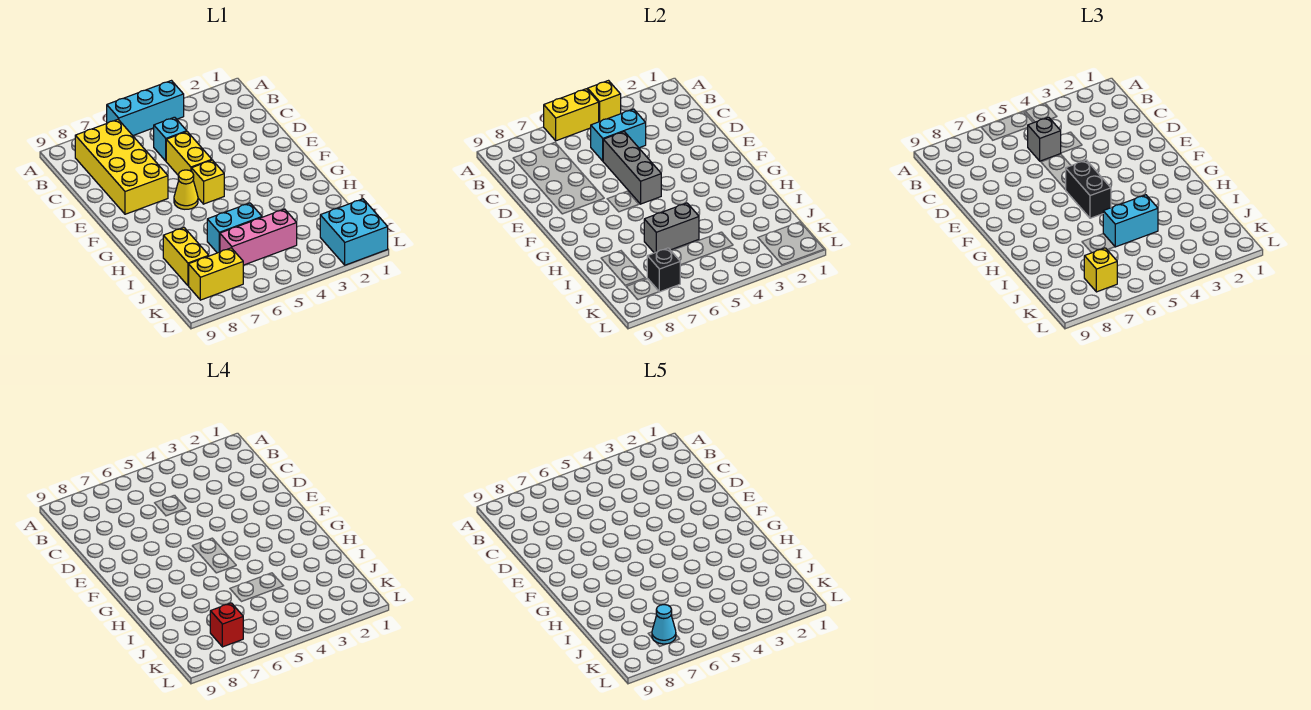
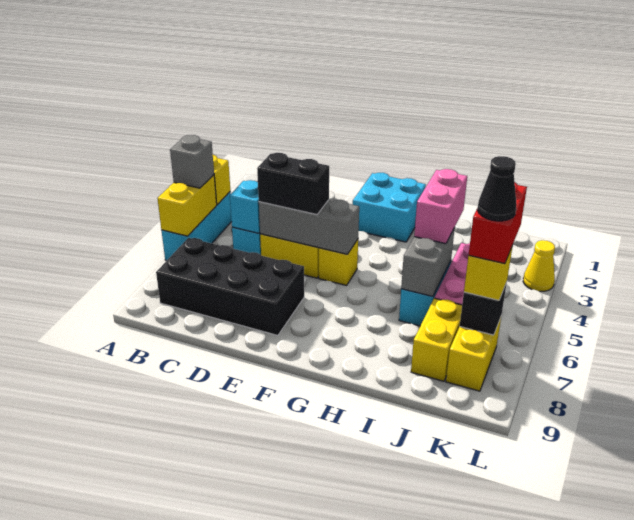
yellow brick B7:E8 level 1 -> black brick B7:E8 level 1
cyan brick C4:C5 level 2 -> cyan brick C5 level 2
grey brick C5 level 3 -> grey brick A5 level 3
black brick F5:G5 level 3 -> black brick D5:E5 level 3
yellow cone F6 level 1 -> yellow cone L3 level 1
cyan brick I4:I5 level 3 -> pink brick I4:I5 level 3
yellow brick I8:J8 level 1 -> yellow brick J7:J8 level 1
cyan brick K1:L2 level 1 -> cyan brick F1:G2 level 1
red brick K7 level 4 -> red brick K6:K7 level 4
cyan cone K7 level 5 -> black cone K7 level 5

